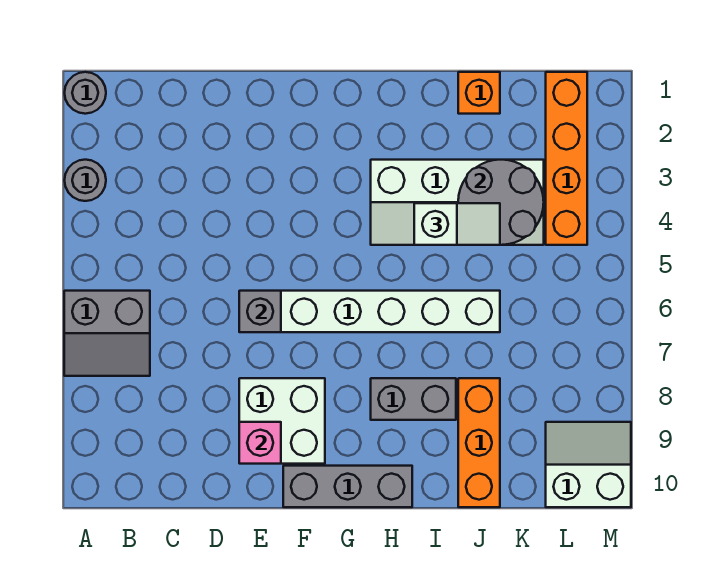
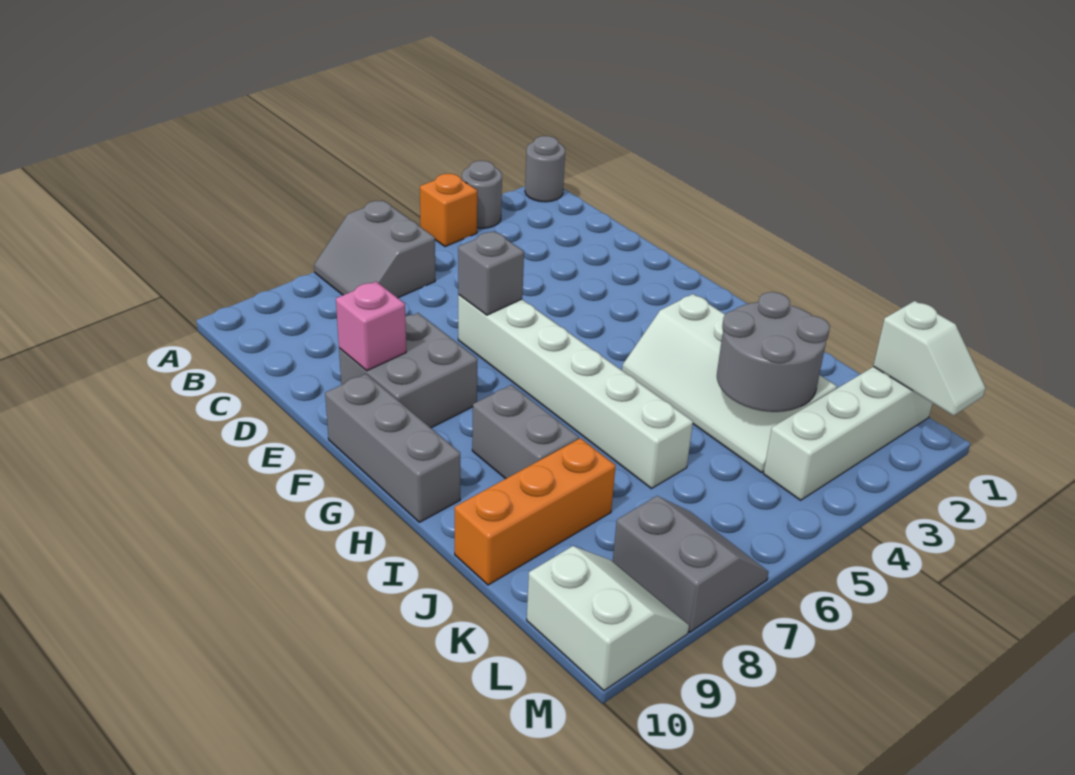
white brick E8:F9 level 1 -> grey brick E8:F9 level 1
white slope I4:J4 level 3 top I -> white slope L1:M1 level 2 top L
orange brick J1 level 1 -> orange brick A4 level 1
orange brick L1:L4 level 1 -> white brick L1:L4 level 1
none -> grey slope L7:M8 level 1 top 8

